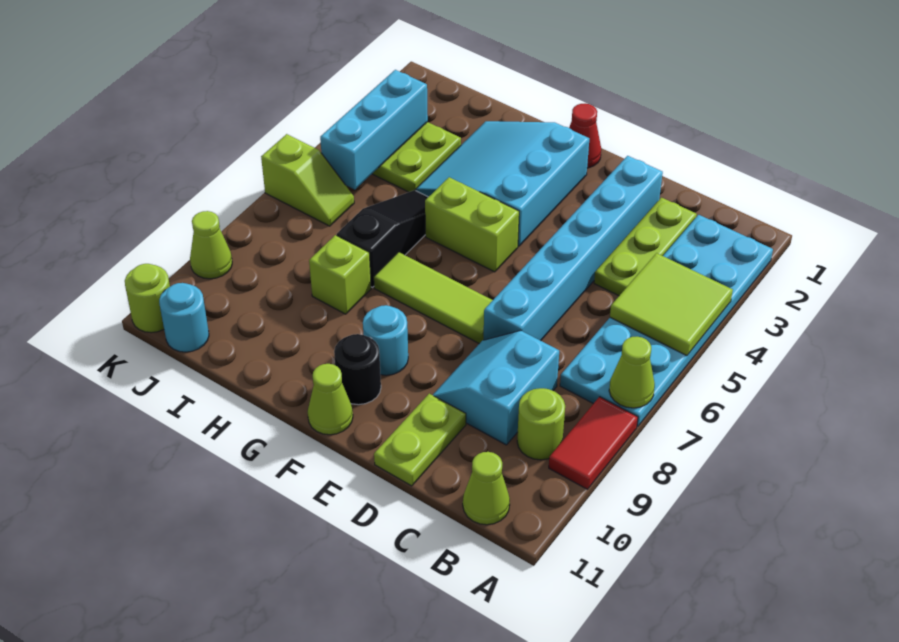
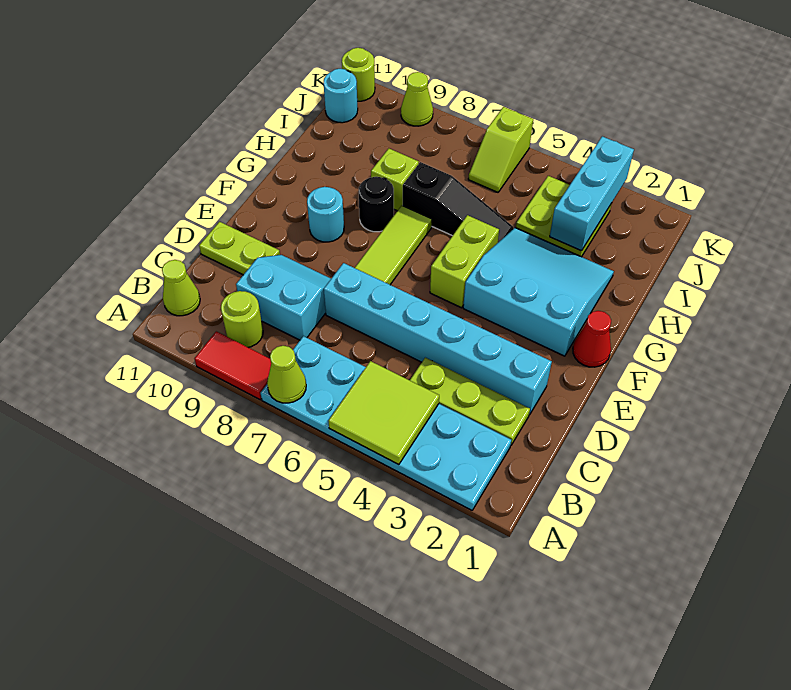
black round brick F10 level 1 -> black round brick G8 level 1
lime cone F11 level 1 -> none
cyan brick J3:J5 level 2 -> cyan brick I3:K3 level 2

